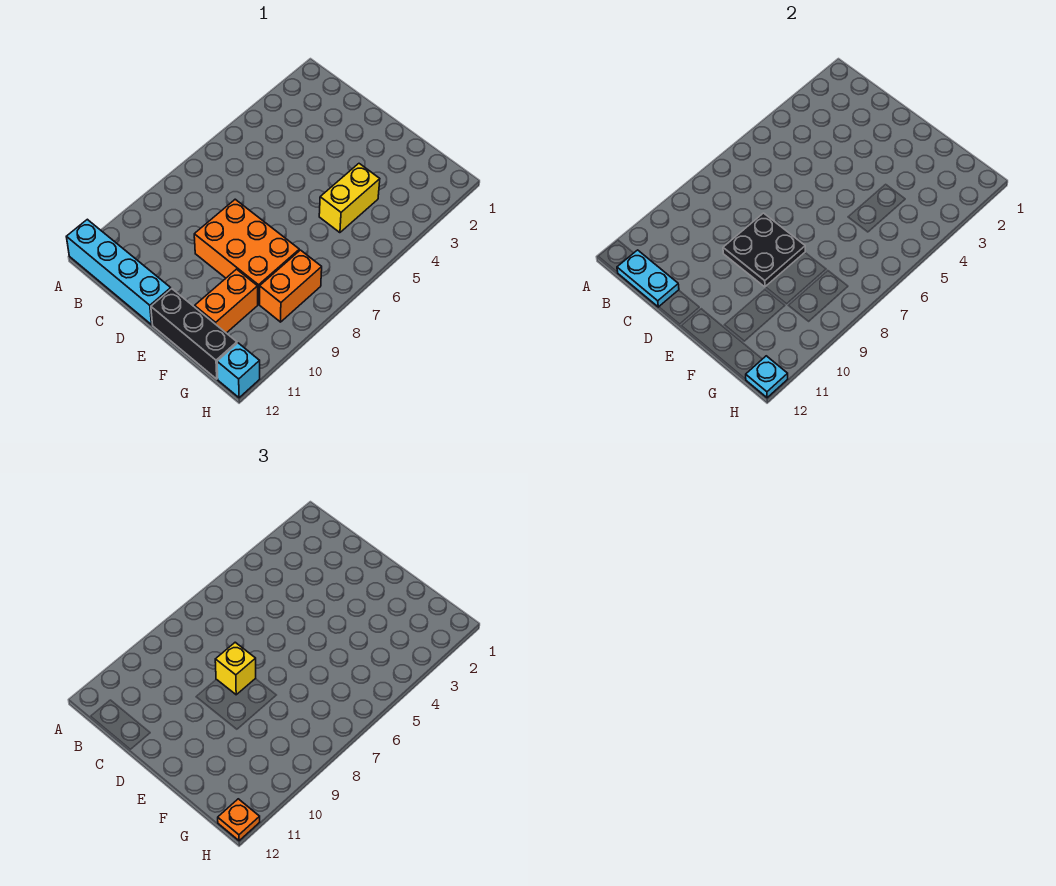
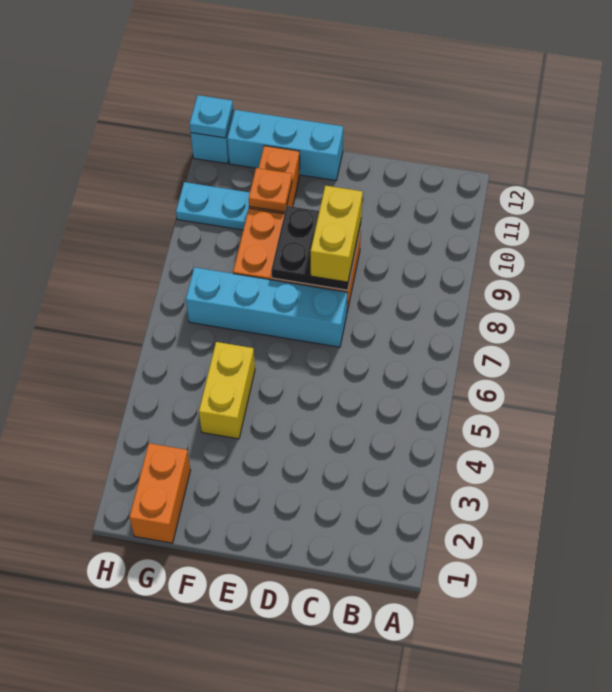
cyan brick A12:D12 level 1 -> cyan brick D7:G7 level 1
cyan plate B12:C12 level 2 -> cyan plate G10:H10 level 1
yellow brick D8 level 3 -> yellow brick D8:D9 level 3
black brick E12:G12 level 1 -> cyan brick E12:G12 level 1
orange brick G8:G9 level 1 -> orange brick G1:G2 level 1
orange plate H12 level 3 -> orange plate F10 level 2

